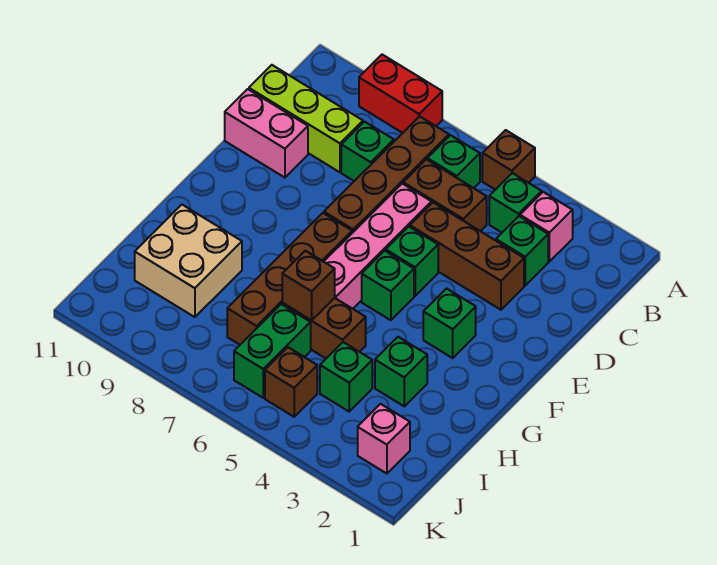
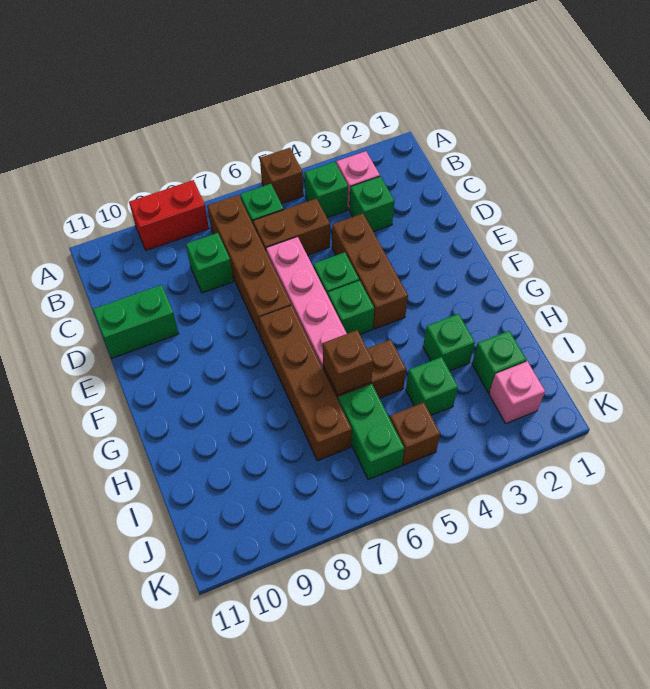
lime brick C9:C11 level 1 -> none
brown brick D3:D5 level 1 -> brown brick D4:F4 level 1
pink brick D10:D11 level 1 -> green brick D10:D11 level 1
green brick F3 level 1 -> green brick I2 level 1
tan brick H9:I10 level 1 -> none

